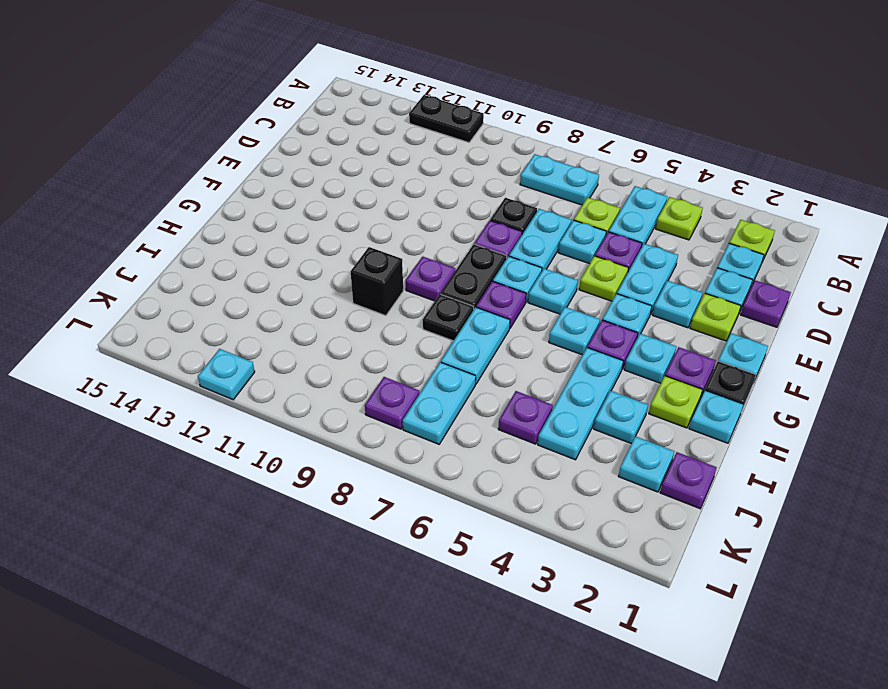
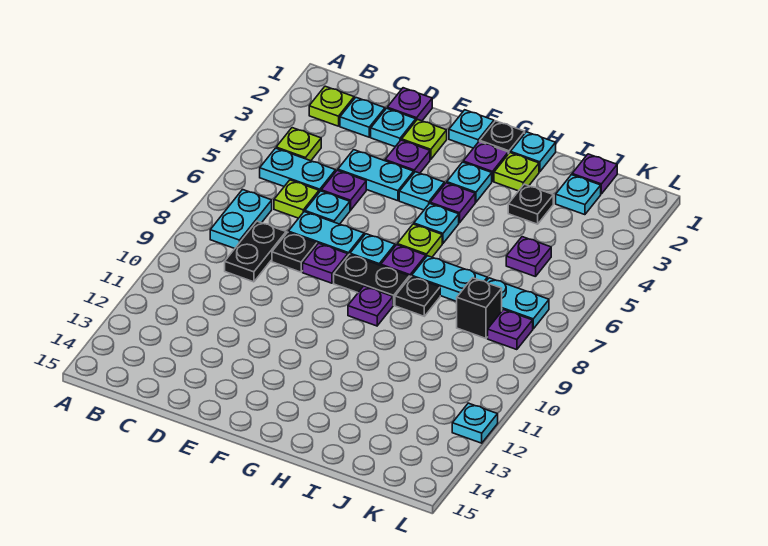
black plate A11:A12 level 1 -> black plate C8:C9 level 1
cyan plate E3 level 1 -> purple plate E3 level 1
lime plate E5 level 1 -> lime plate G6 level 1
cyan plate F6 level 1 -> none
cyan plate H4:J4 level 1 -> none
black brick H10 level 1 -> black brick J8 level 1
cyan plate I3 level 1 -> black plate I3 level 1

